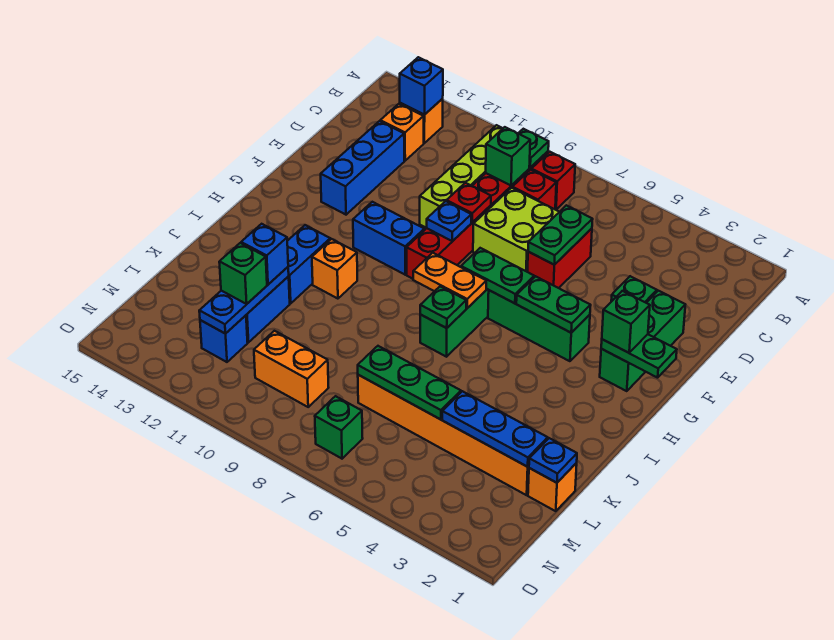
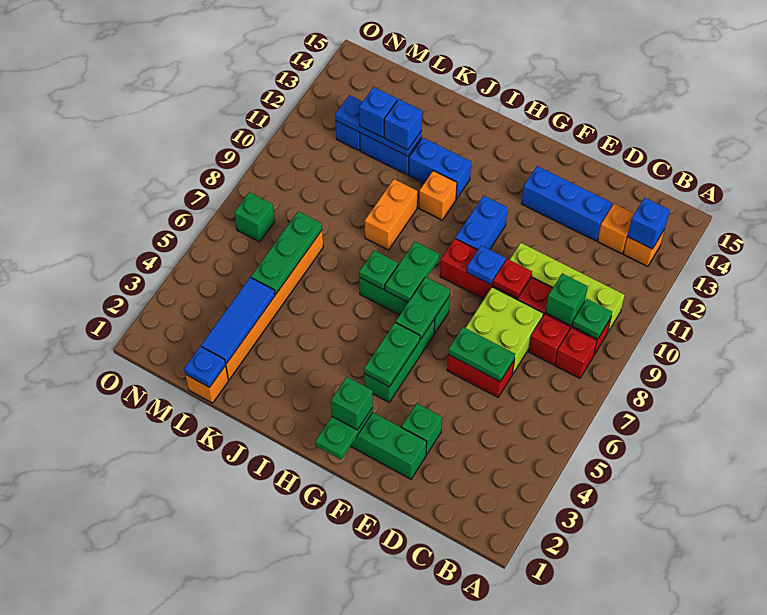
orange plate H7:H8 level 2 -> green plate H7:H8 level 2
blue plate L2:L4 level 2 -> blue tile L2:L4 level 2
green brick L12 level 3 -> blue brick L12 level 3
orange brick M9:M10 level 1 -> orange brick J9:J10 level 1

